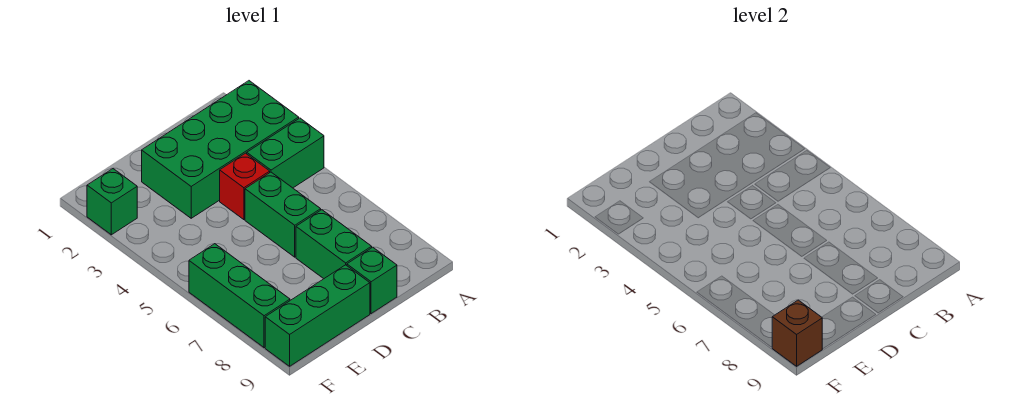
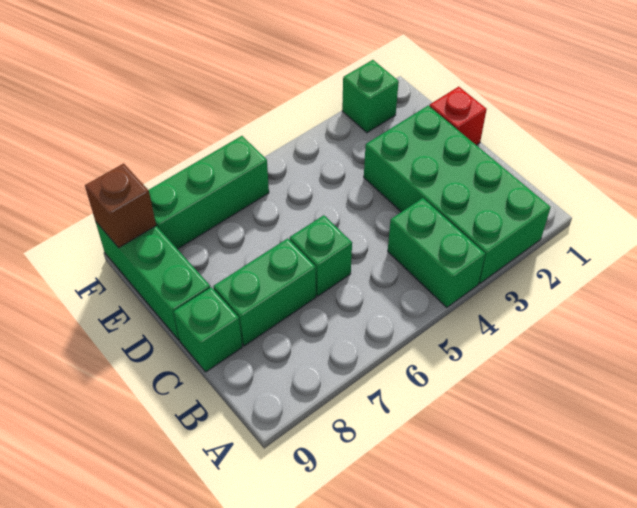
red brick C4 level 1 -> red brick D1 level 1
green brick C5:C6 level 1 -> green brick C6 level 1

